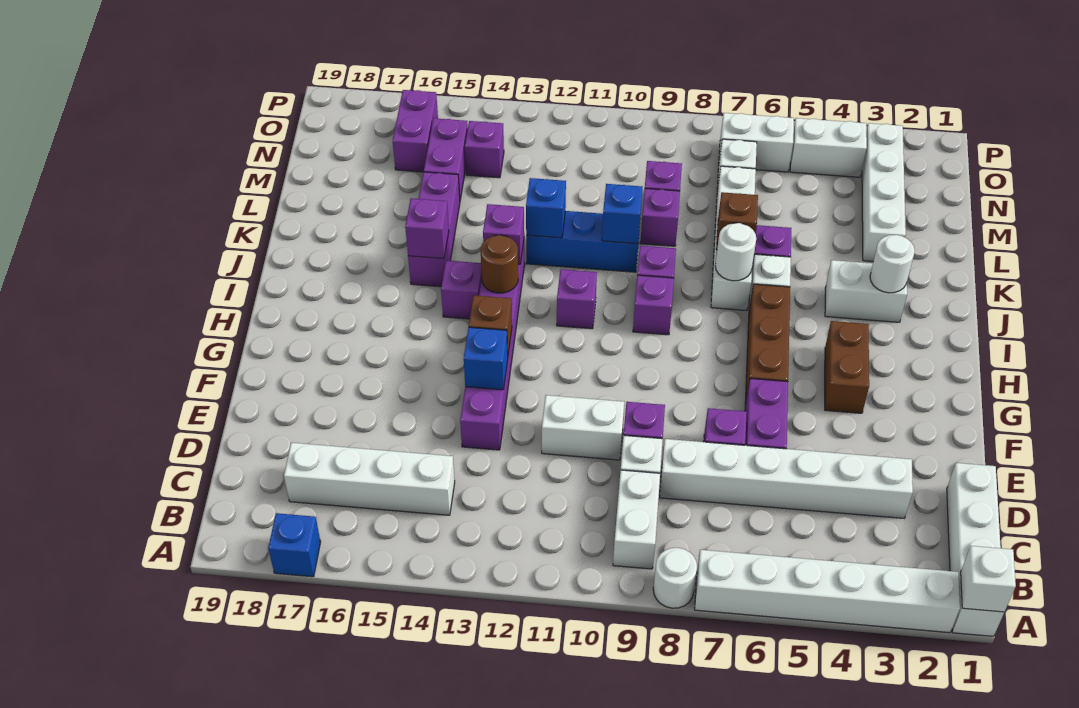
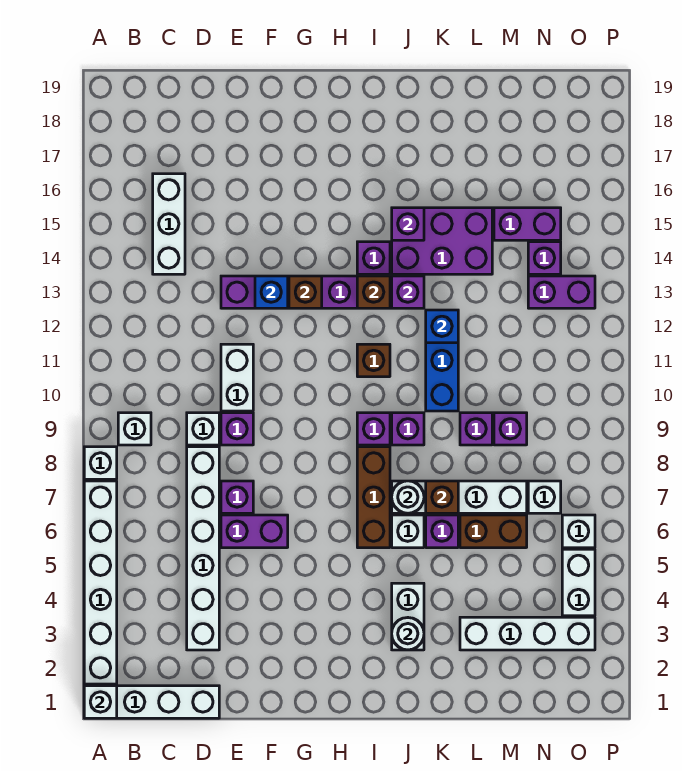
white round brick A8 level 1 -> white brick A8 level 1
blue brick A17 level 1 -> none
white brick B9:C9 level 1 -> white brick B9 level 1
white brick C14:C17 level 1 -> white brick C14:C16 level 1
brown brick G4:H4 level 1 -> brown brick L6:M6 level 1
brown brick G6:I6 level 1 -> brown brick I6:I8 level 1
purple brick I11 level 1 -> brown brick I11 level 1
brown round brick I13 level 2 -> brown brick I13 level 2
purple brick J15:L15 level 1 -> purple brick J14:L15 level 1
blue brick K10 level 2 -> none
purple brick N16:O16 level 1 -> purple brick N13:O13 level 1
white brick O6:O7 level 1 -> white brick O6 level 1

